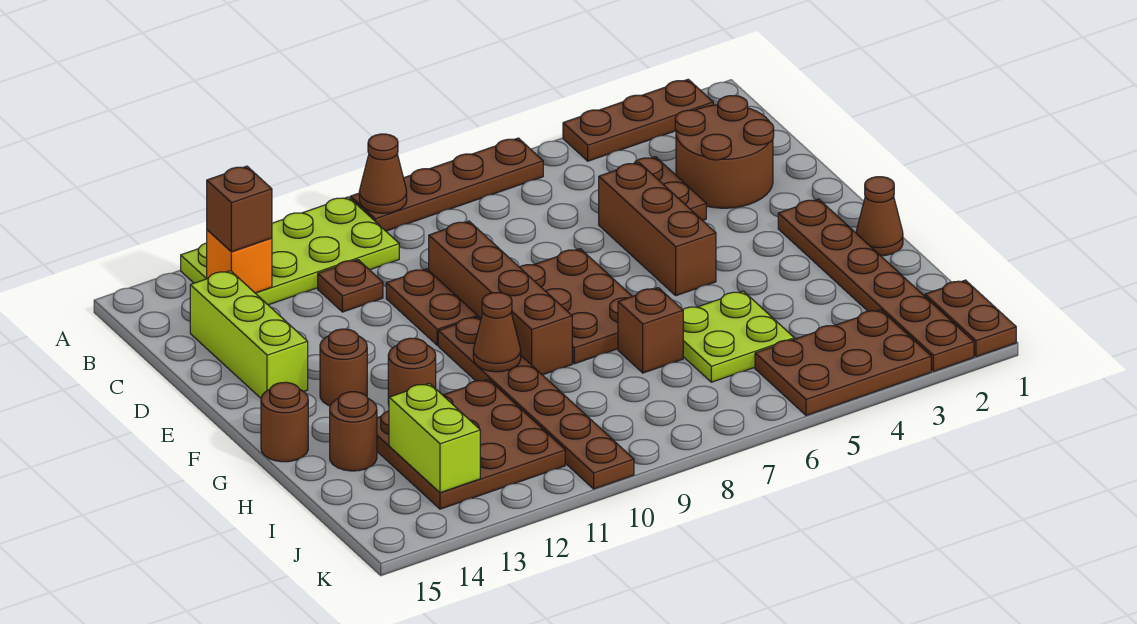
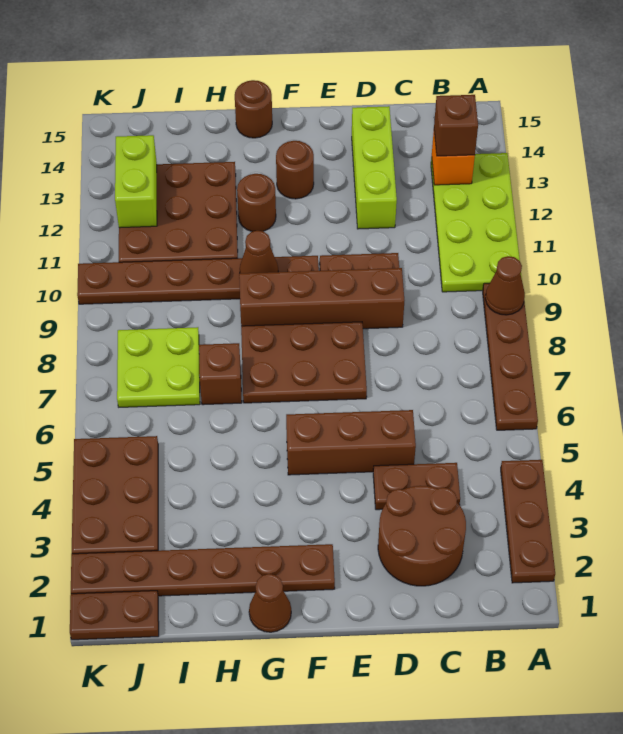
brown plate C11 level 1 -> none
lime brick C14:E14 level 1 -> lime brick D12:D14 level 1
lime plate H5:I6 level 1 -> lime plate I7:J8 level 1
brown round brick H14 level 1 -> none
lime brick I13:J13 level 2 -> lime brick J12:J13 level 2

